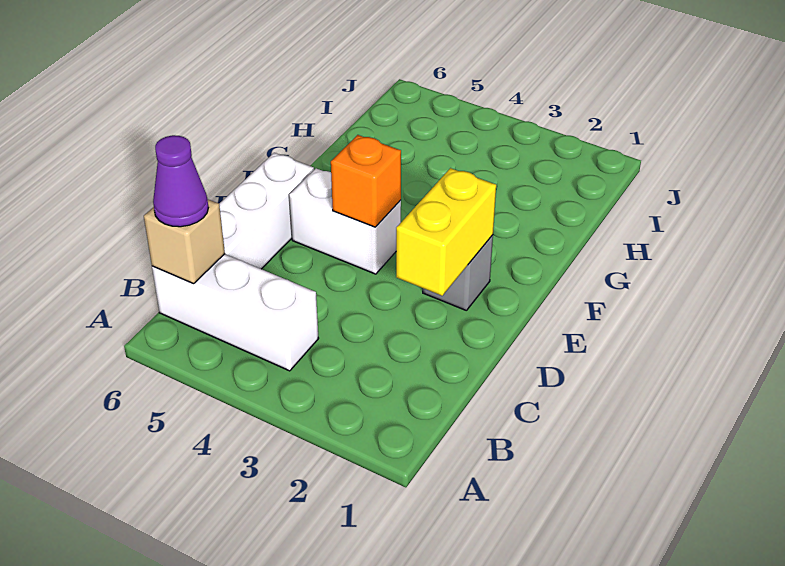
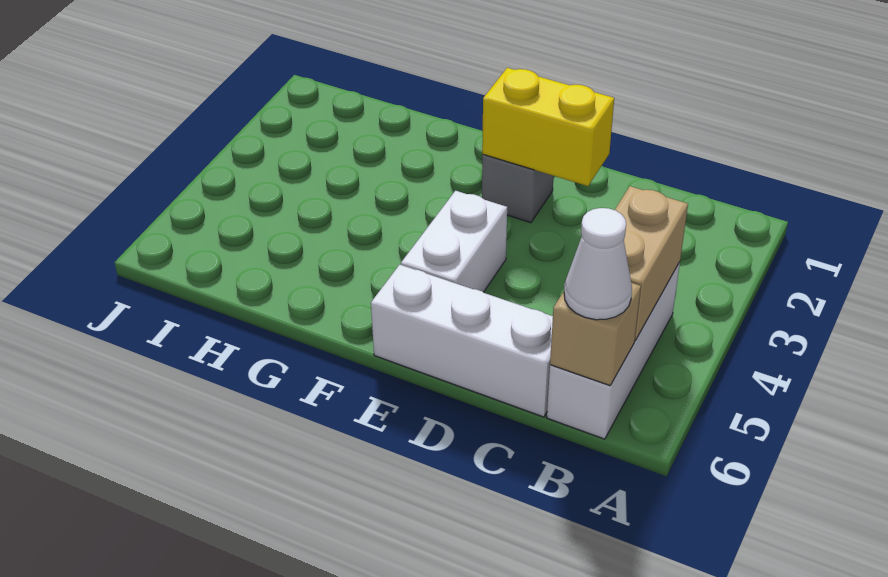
none -> tan brick B4:B5 level 2
purple cone B6 level 3 -> white cone B6 level 3
orange brick E4 level 2 -> none

